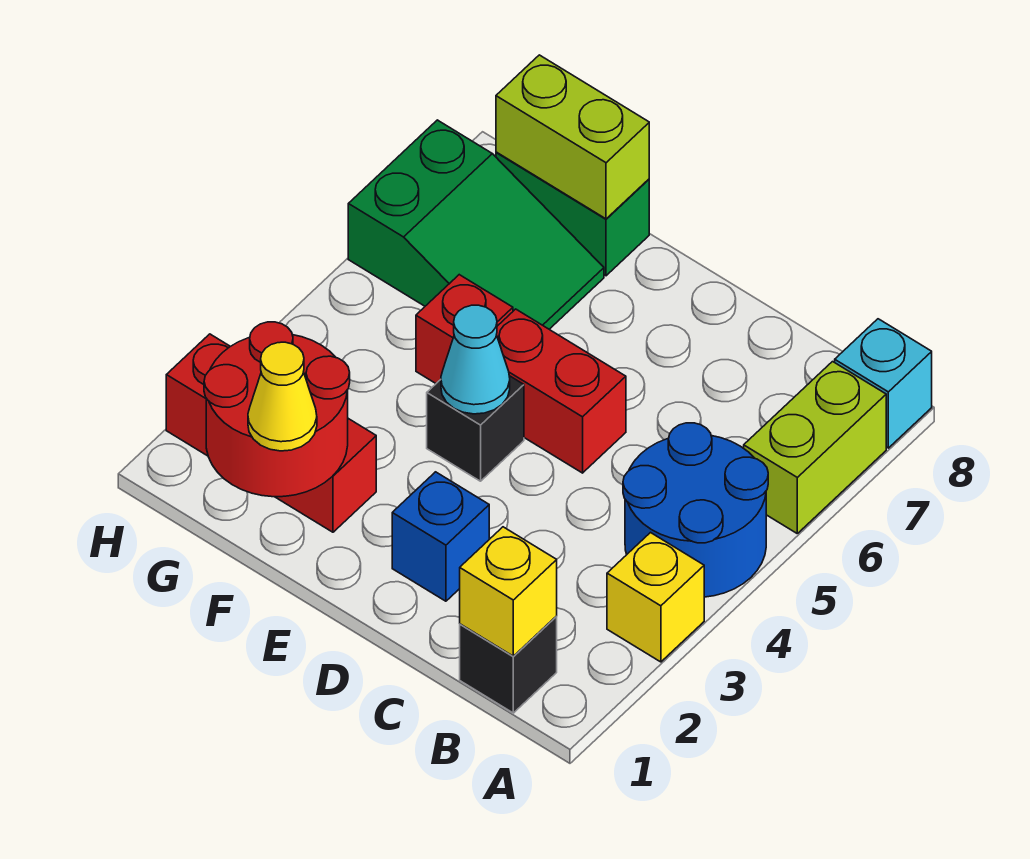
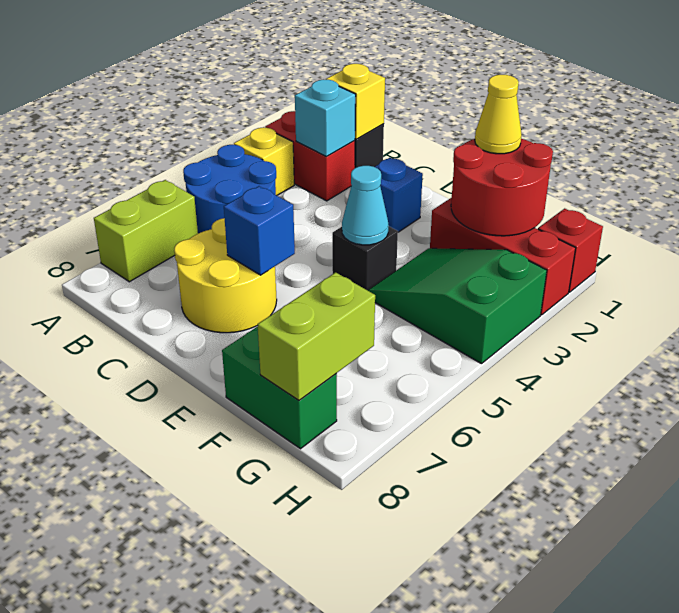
cyan brick A8 level 1 -> cyan brick B2 level 2
none -> yellow round brick C6:D7 level 1
red brick D5:E5 level 1 -> red brick A2:B2 level 1
none -> blue brick D6 level 2
red brick F5 level 1 -> red brick H1 level 1
green slope F6:H7 level 1 top H -> green slope F3:H4 level 1 top H
lime brick F8:G8 level 2 -> lime brick G7:G8 level 2

